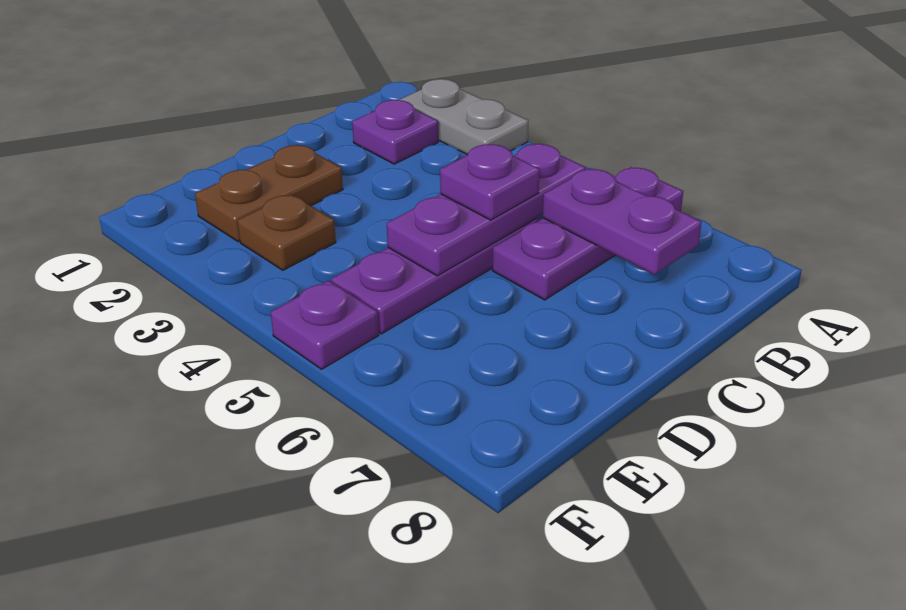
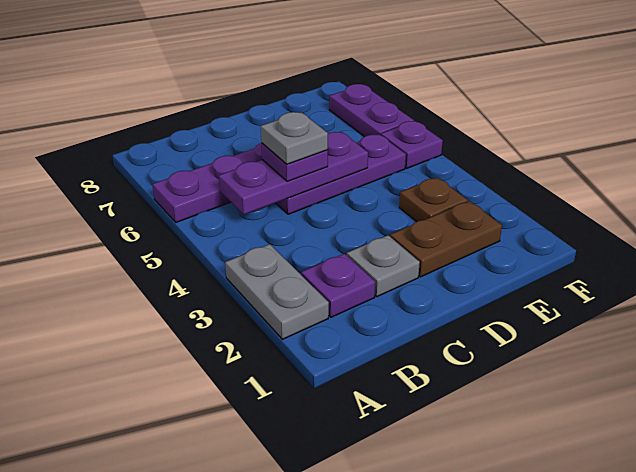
purple plate B6:B7 level 2 -> purple plate F6:F7 level 1
none -> grey plate C2 level 1
none -> grey plate C5 level 4

